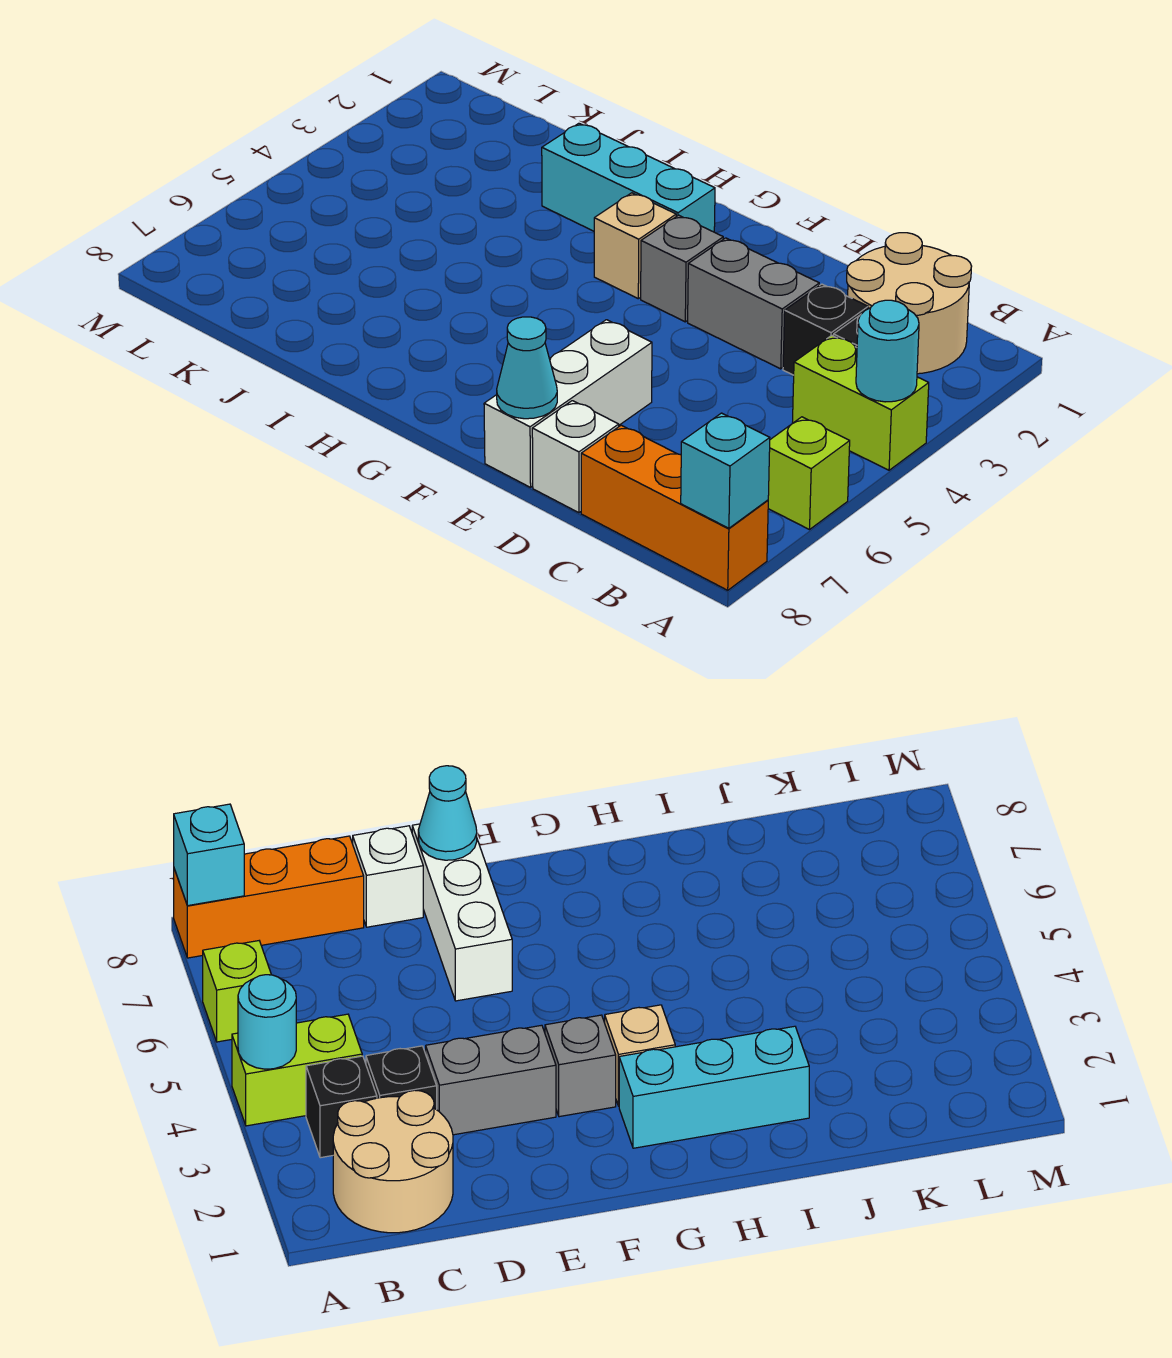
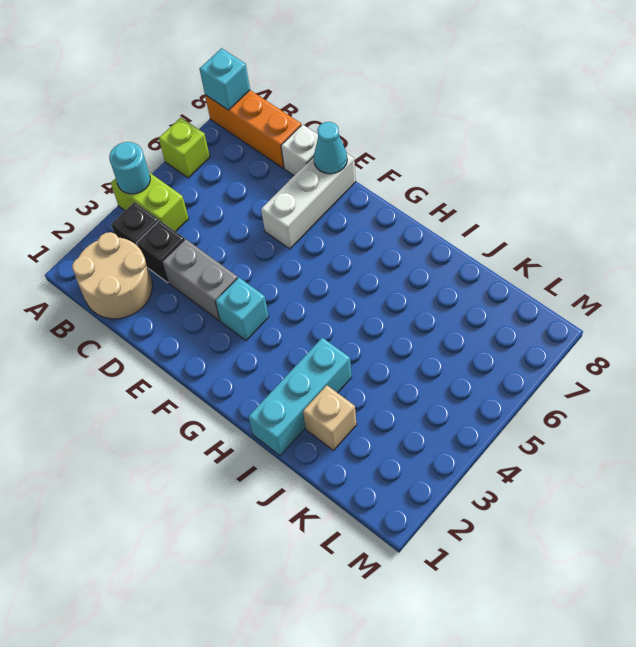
grey brick F3 level 1 -> cyan brick F3 level 1
cyan brick G2:I2 level 1 -> cyan brick I1:I3 level 1
tan brick G3 level 1 -> tan brick J2 level 1

